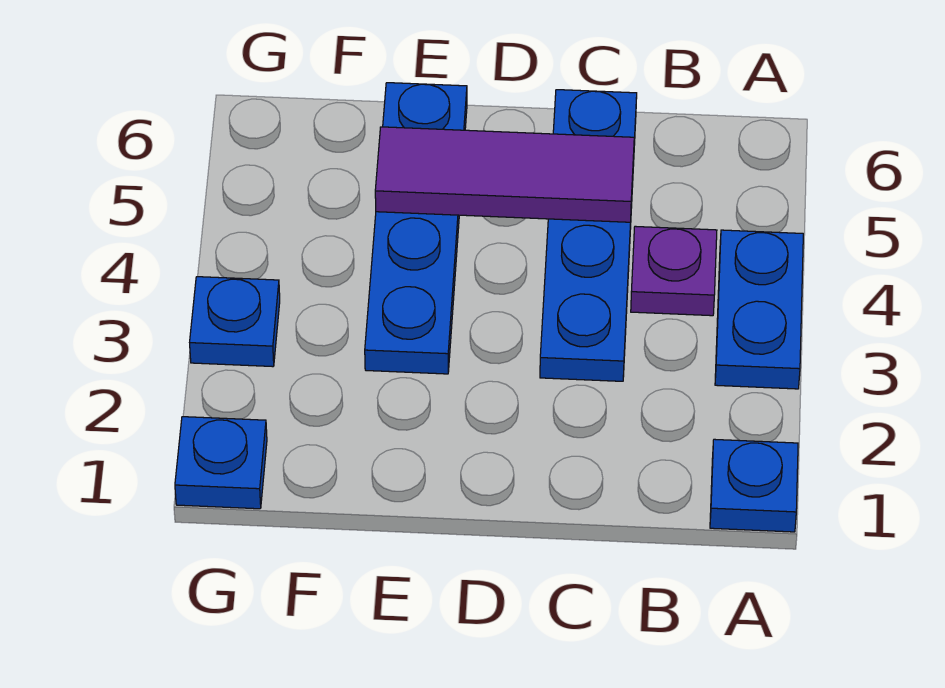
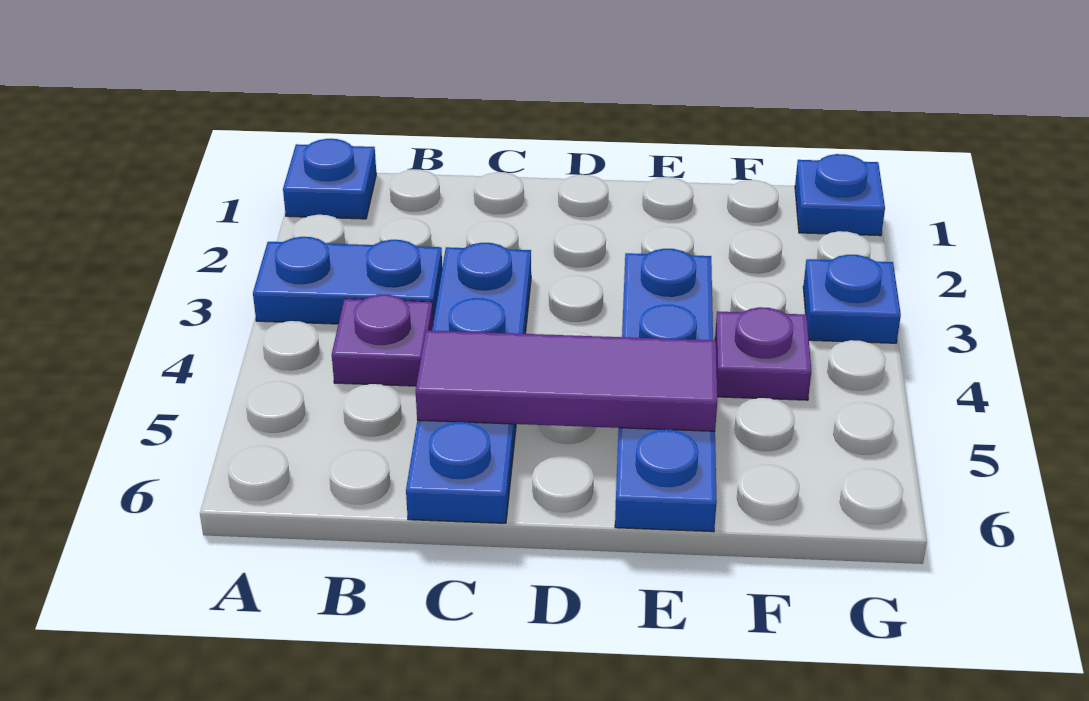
blue plate A3:A4 level 1 -> blue plate A3:B3 level 1
none -> purple plate F4 level 1

